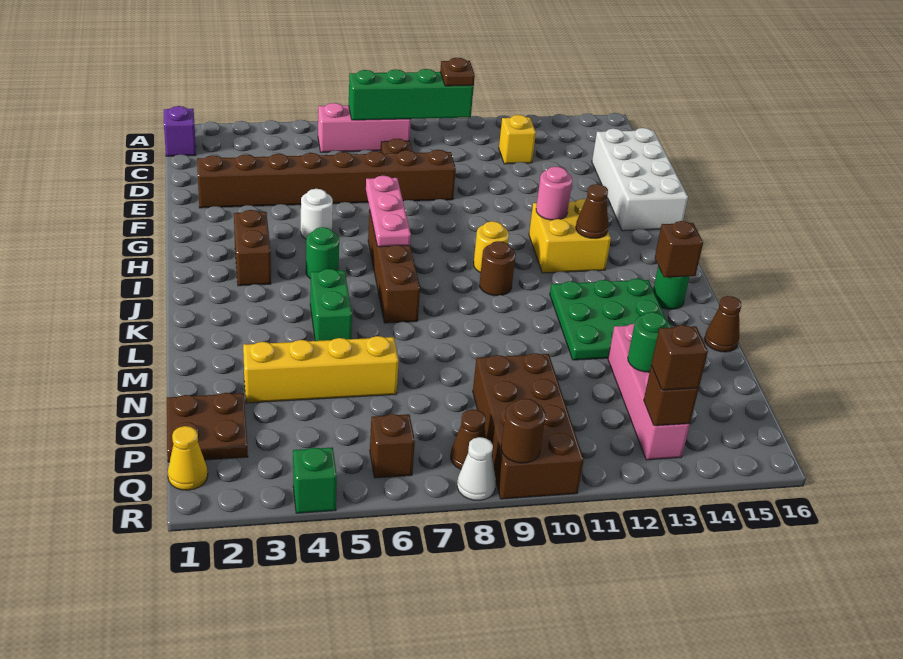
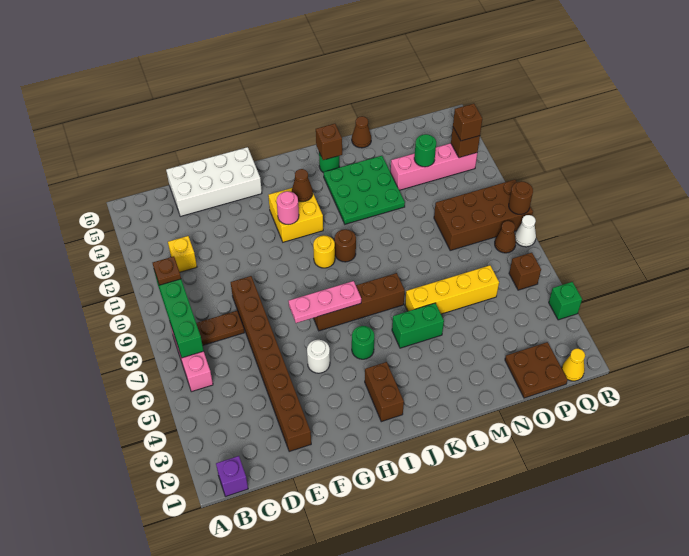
brown brick H3:I3 level 1 -> brown brick I2:I3 level 1
yellow brick N3:N6 level 1 -> yellow brick L6:O6 level 1

